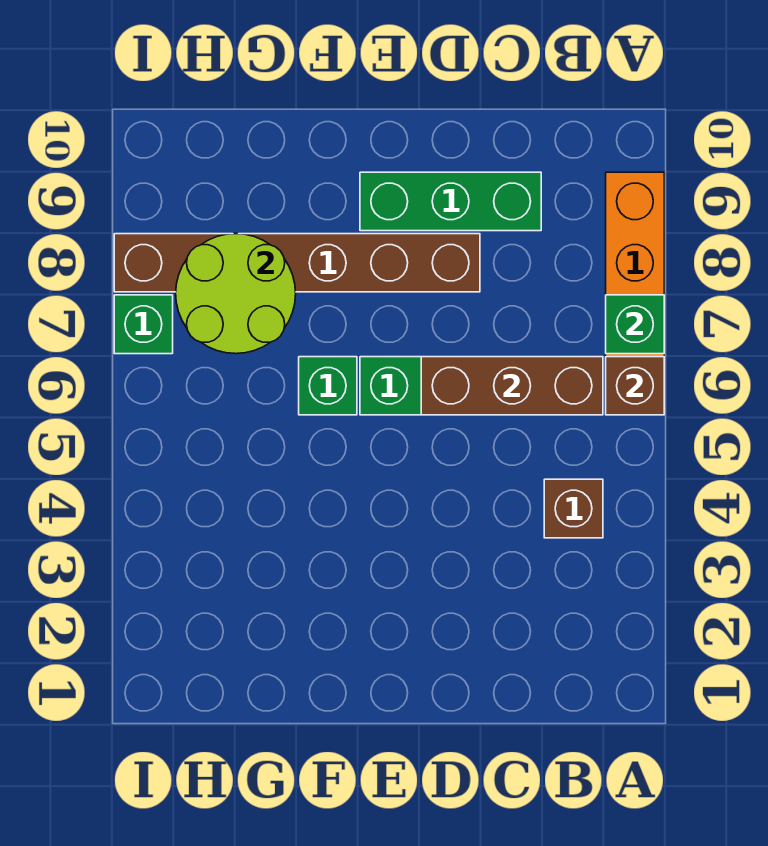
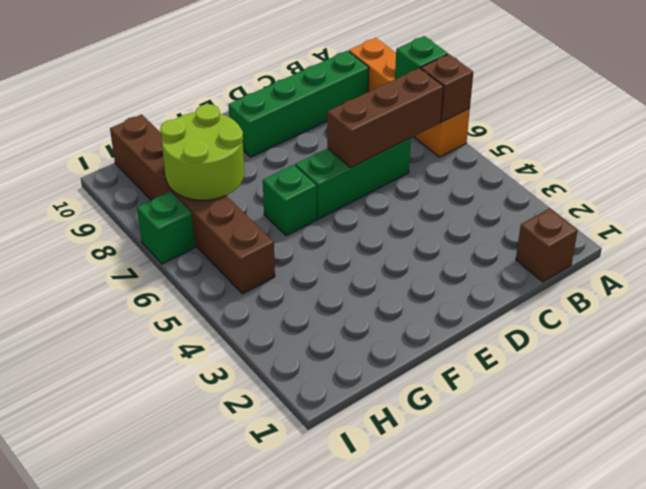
brown brick B4 level 1 -> brown brick B1 level 1
green brick C9:E9 level 1 -> green brick B9:E9 level 1
brown brick D8:I8 level 1 -> brown brick H5:H10 level 1

